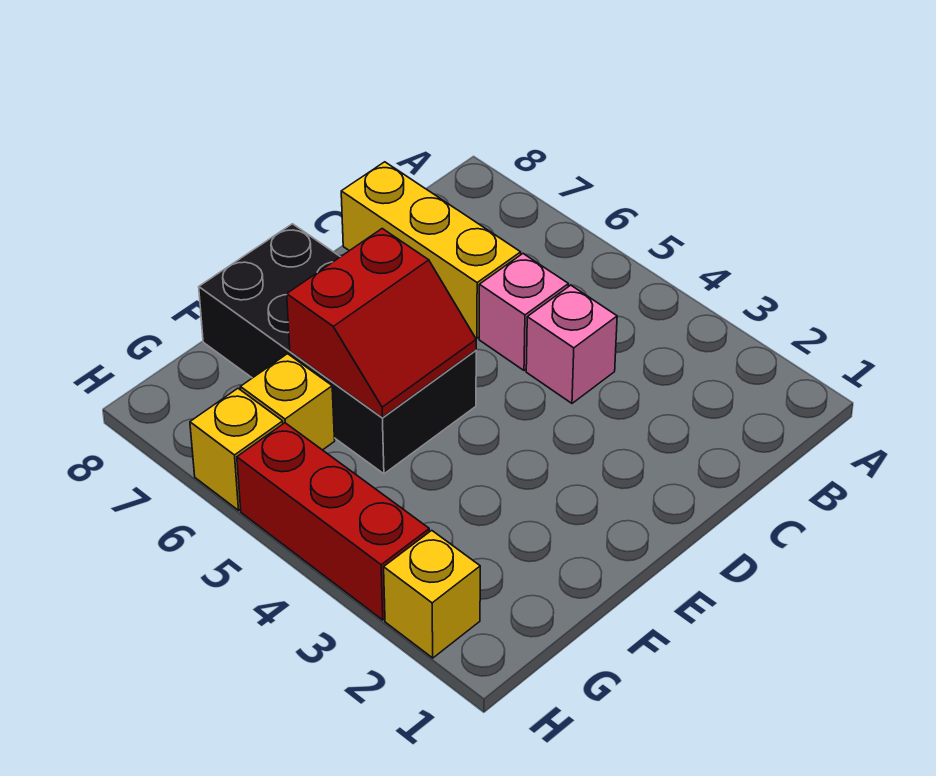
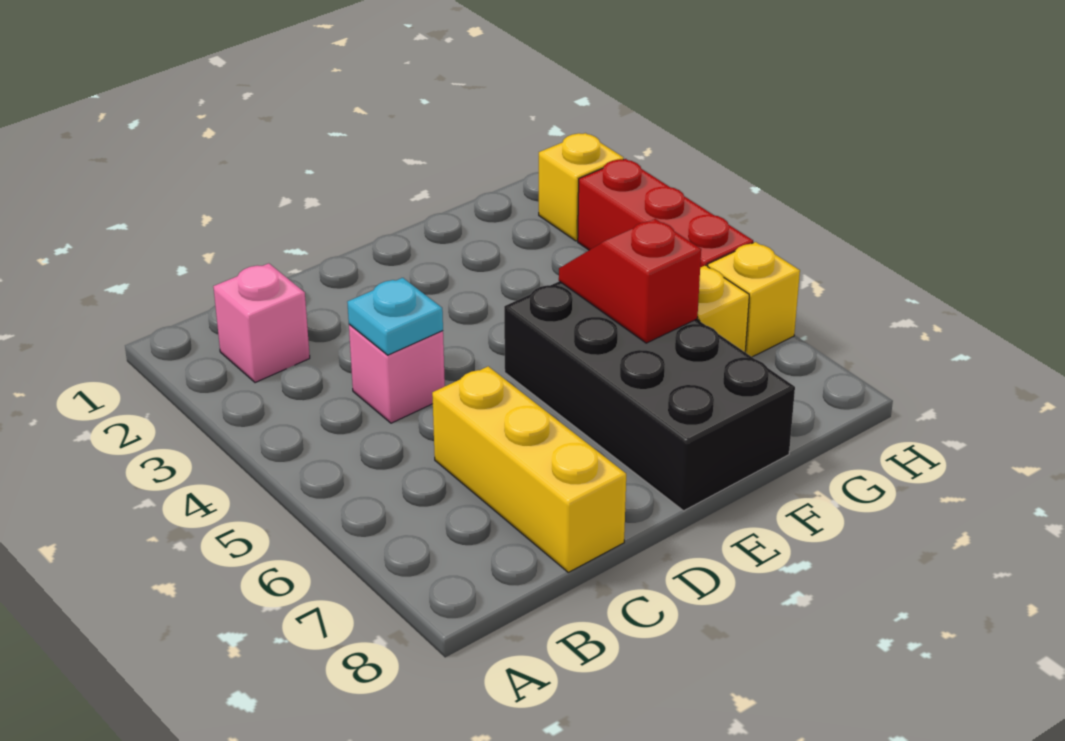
none -> cyan plate C4 level 2
pink brick C5 level 1 -> pink brick B2 level 1
red slope E5:F6 level 2 top 6 -> red slope F5:F6 level 2 top 6

